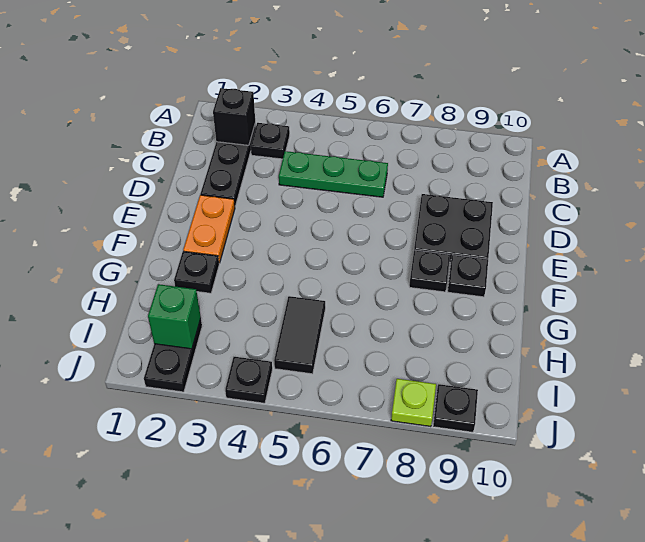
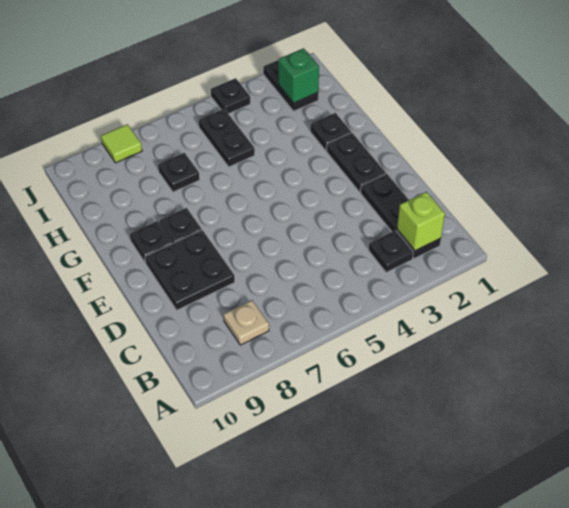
black brick B2 level 2 -> lime brick B2 level 2
none -> tan plate B8 level 1
green plate C4:C6 level 1 -> none
orange plate E2:F2 level 1 -> black plate E2:F2 level 1
black tile H5:I5 level 1 -> black plate H5:I5 level 1
lime plate J8 level 1 -> lime tile J8 level 1
black plate J9 level 1 -> black plate H7 level 1

